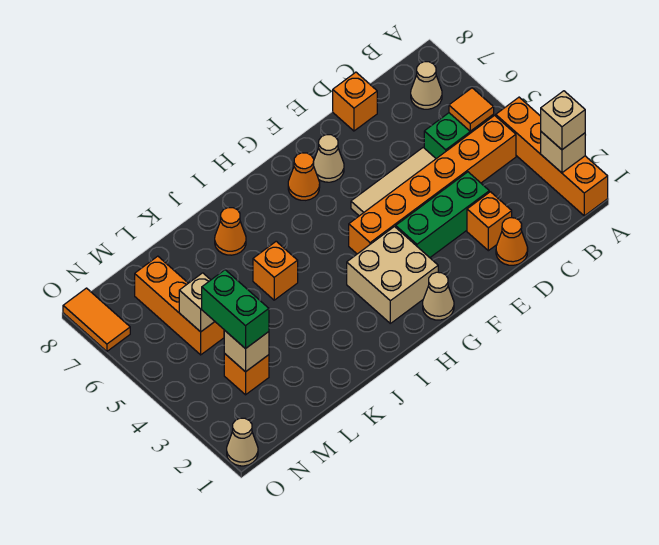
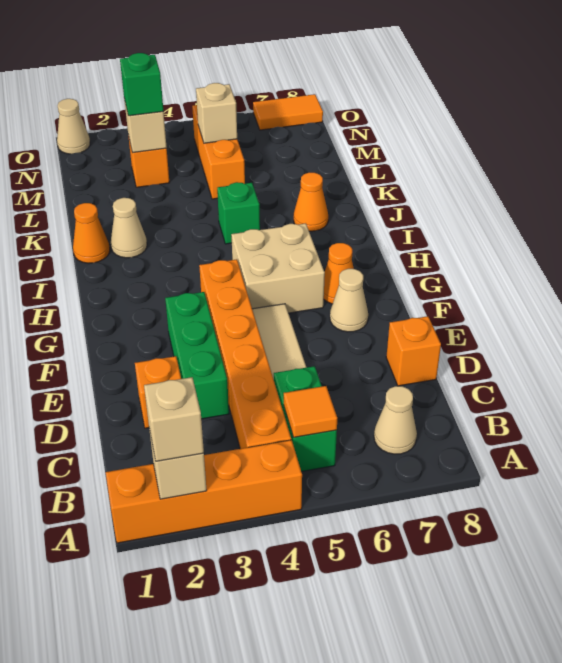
orange cone D1 level 1 -> orange cone J1 level 1
tan cone G1 level 1 -> tan cone J2 level 1
tan brick G2:H3 level 1 -> tan brick G5:H6 level 1
orange brick J5 level 1 -> green brick J5 level 1
green brick M3:M4 level 3 -> green brick M3 level 3
orange brick M5:M7 level 1 -> orange brick L5:N5 level 1

